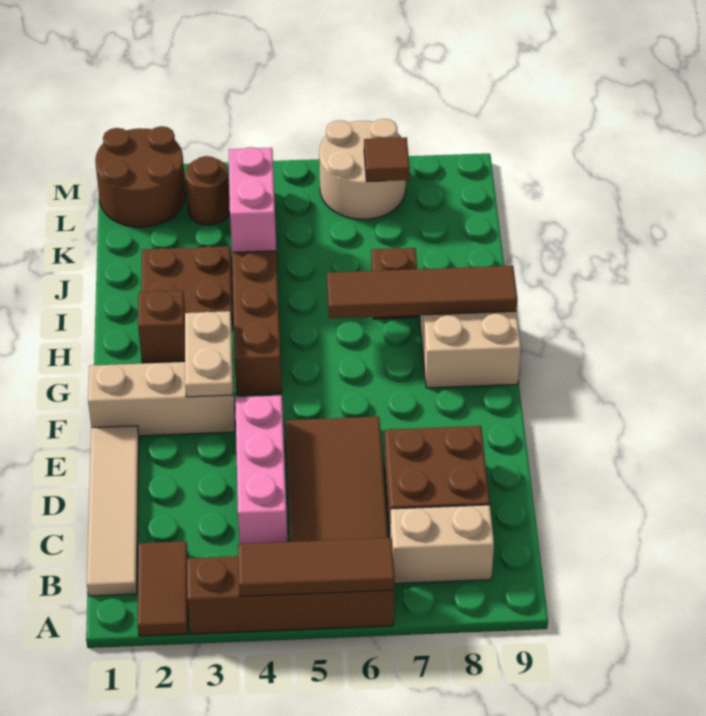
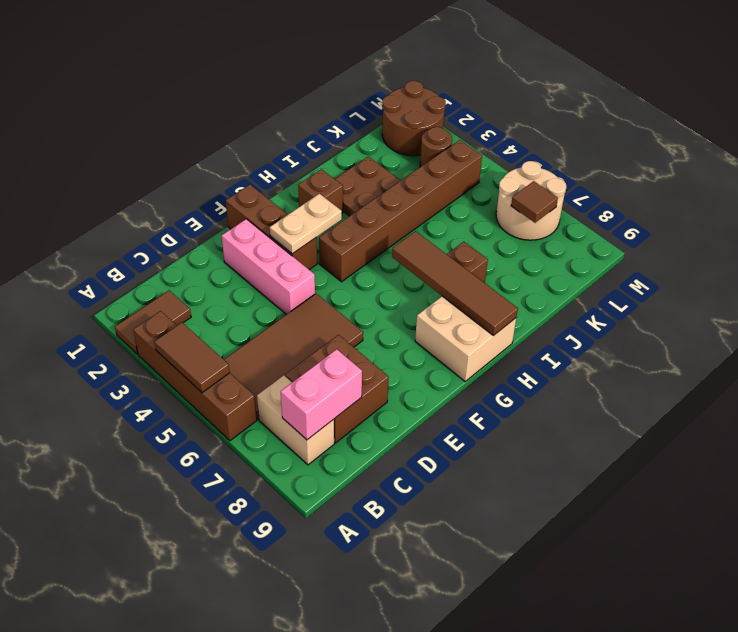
brown tile A4:A6 level 2 -> brown tile A4:A5 level 2
tan tile B1:E1 level 1 -> none
pink brick C4:E4 level 1 -> pink brick E2:E4 level 1
tan brick F1:F3 level 1 -> brown brick F1:F3 level 1
pink brick J4:K4 level 2 -> pink brick B8:C8 level 2

